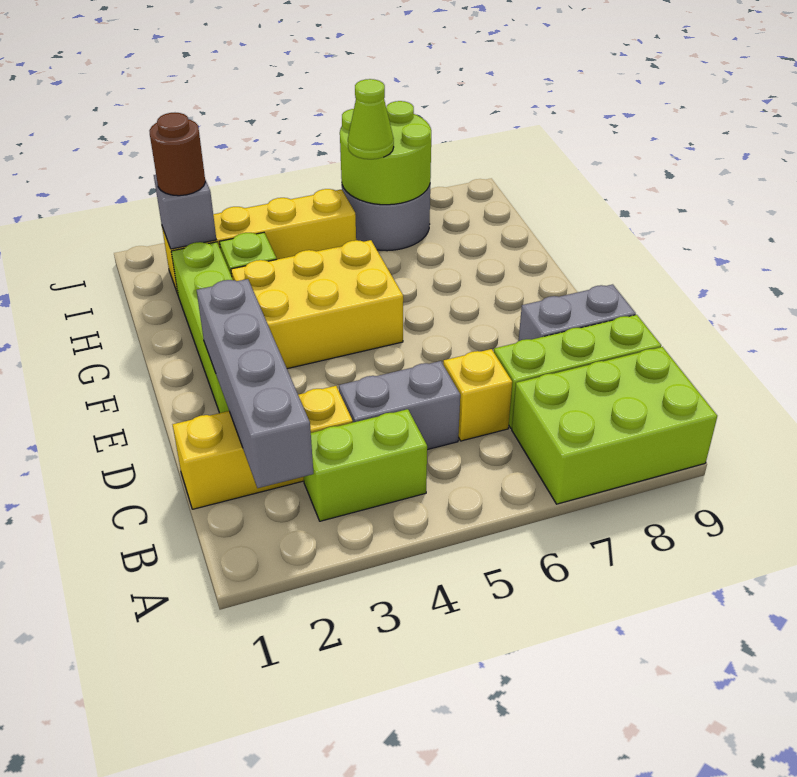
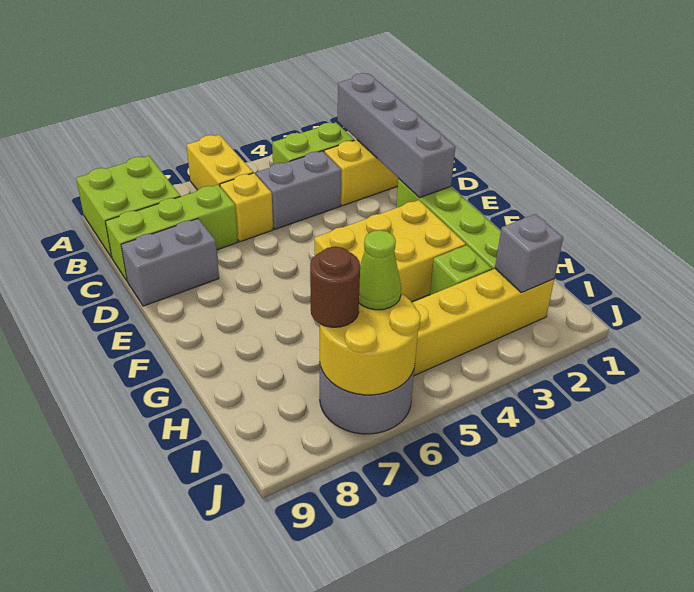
none -> yellow brick A6:B6 level 1
lime brick A7:B9 level 1 -> lime brick A8:B9 level 1
brown round brick I2 level 3 -> brown round brick I7 level 3
lime round brick I6:J7 level 2 -> yellow round brick I6:J7 level 2

